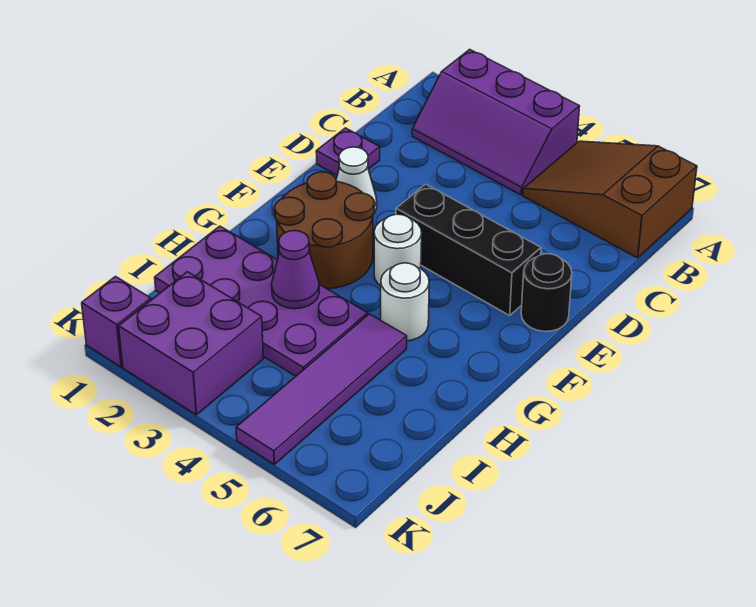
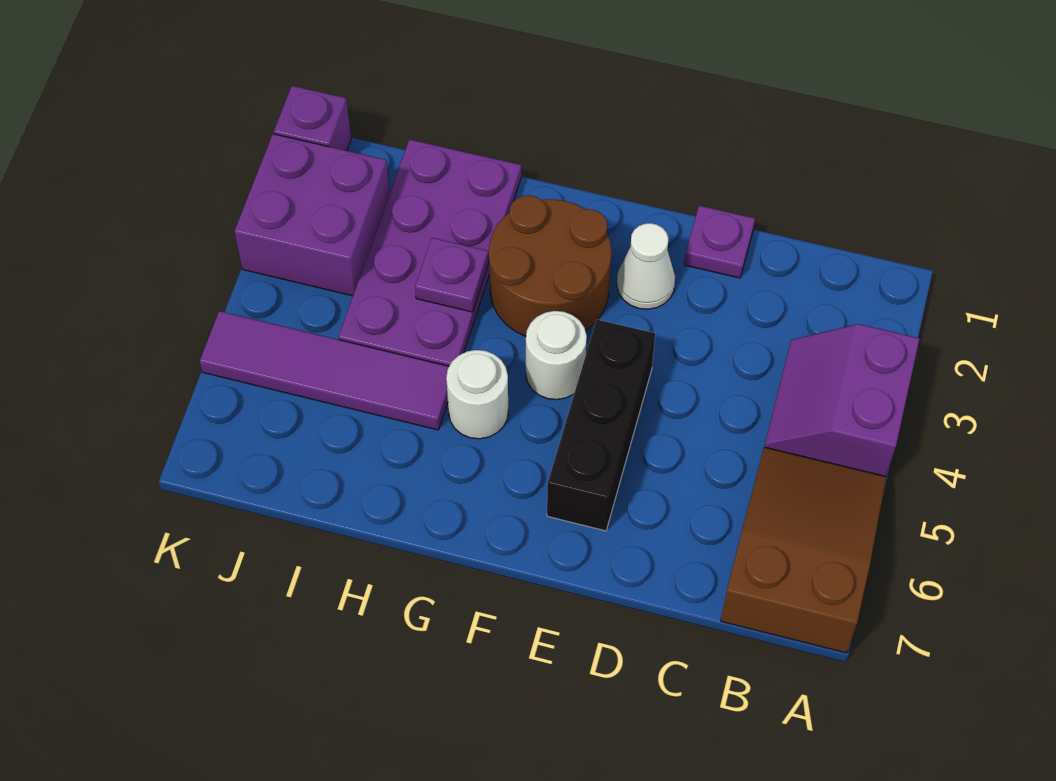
purple slope A2:B4 level 1 top A -> purple slope A3:B4 level 1 top A
black round brick E7 level 1 -> none
purple cone H3 level 2 -> purple plate H3 level 2

